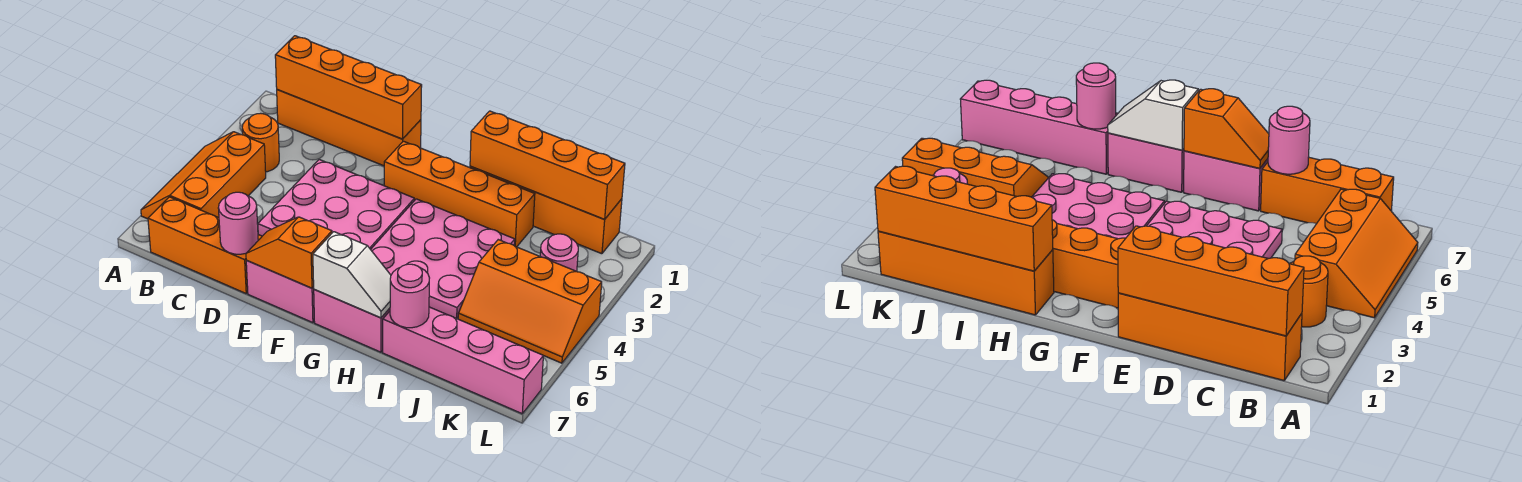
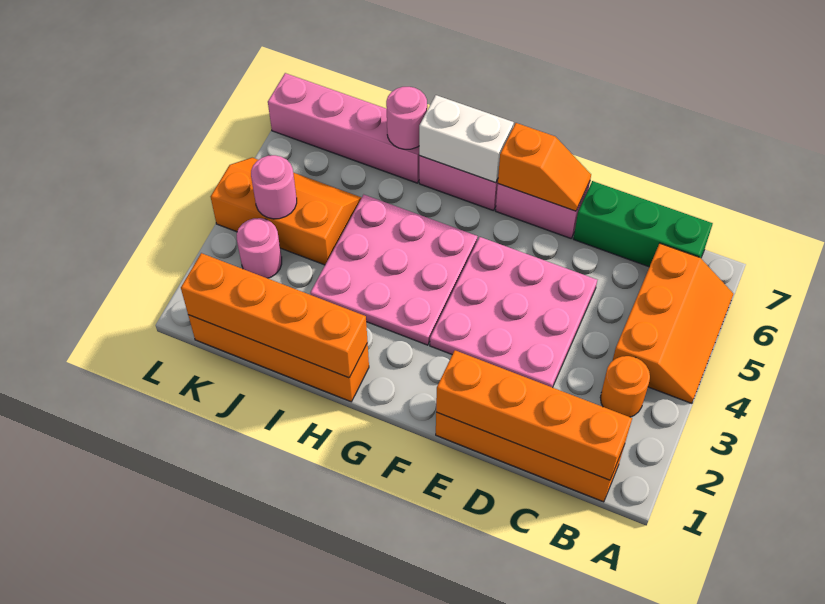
orange brick B7:D7 level 1 -> green brick B7:D7 level 1
pink round brick D7 level 2 -> pink round brick K4 level 2
orange brick F2:I2 level 1 -> none
white slope G7:H7 level 2 top G -> white brick G7:H7 level 2

